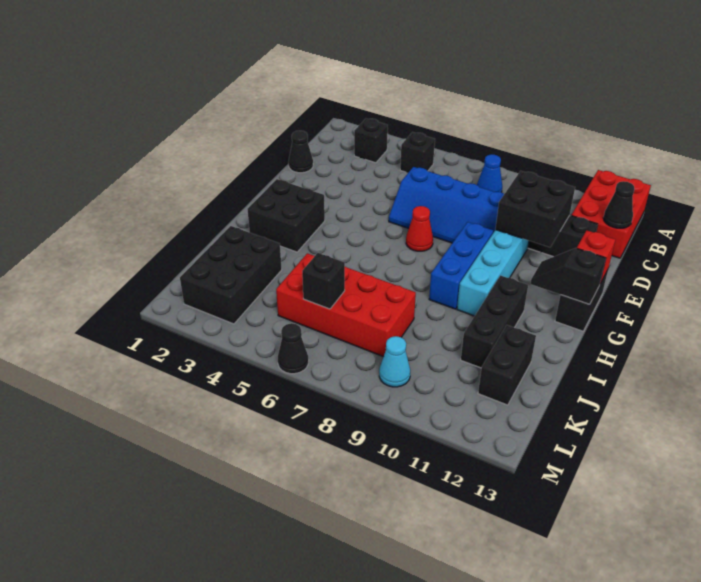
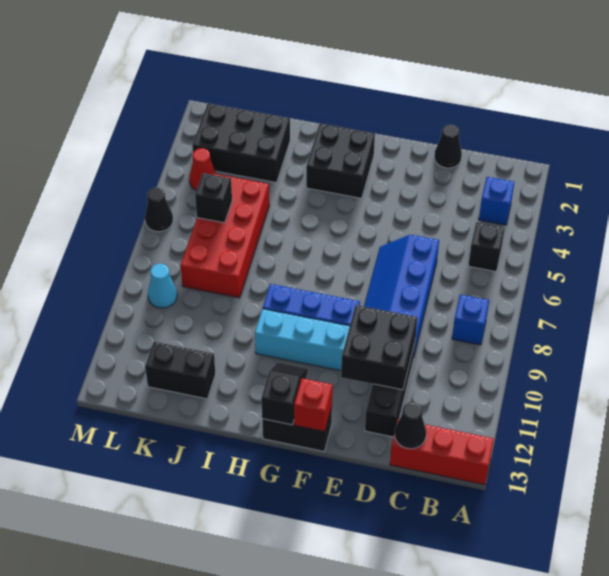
red brick A12:C13 level 1 -> red brick A13:C13 level 1
black brick B3 level 1 -> blue brick B3 level 1
blue cone B8 level 1 -> blue brick B8 level 1
red cone F7 level 1 -> red cone L4 level 1
black brick H11:J11 level 1 -> none

